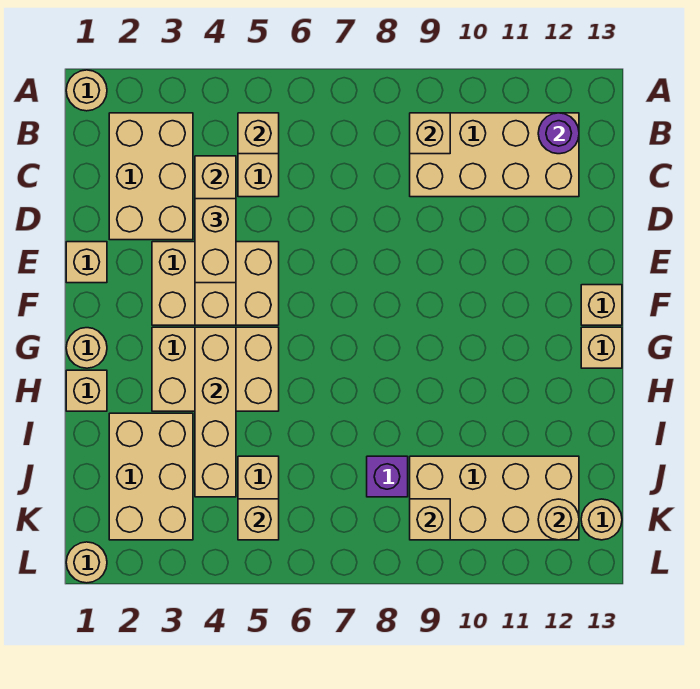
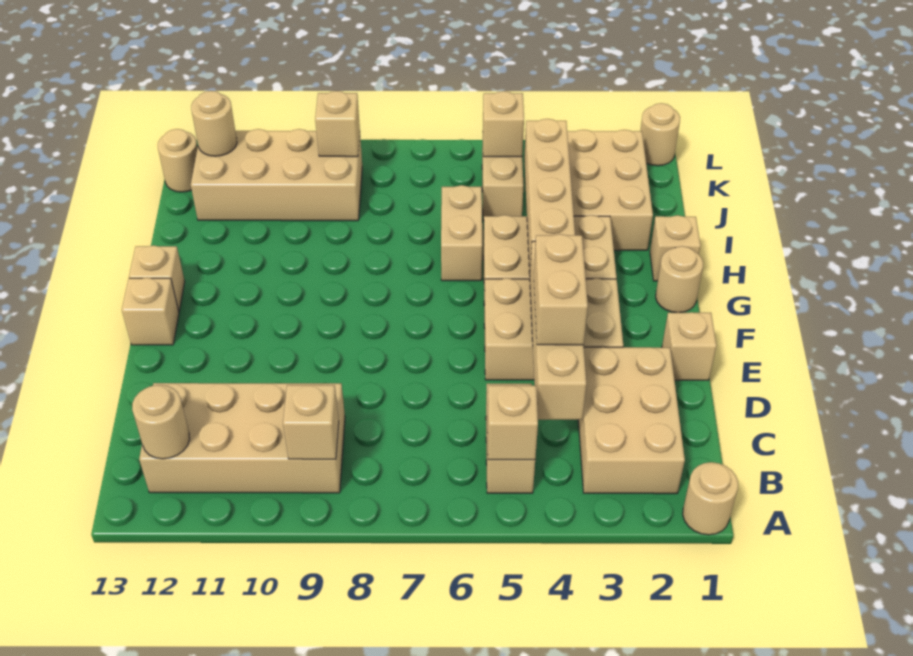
purple round brick B12 level 2 -> tan round brick B12 level 2
none -> tan brick H6:I6 level 1
purple brick J8 level 1 -> none

